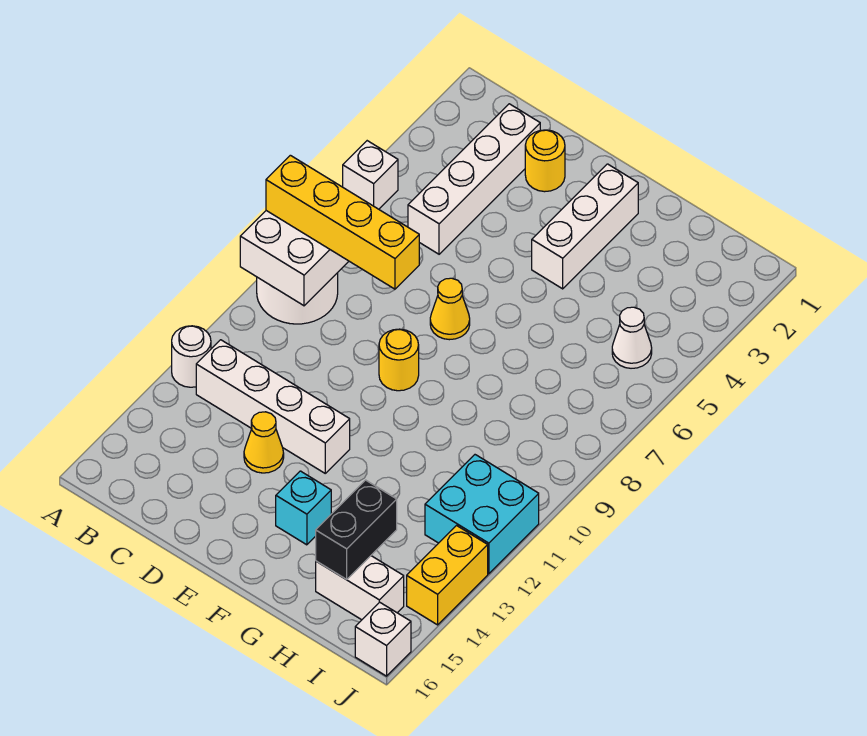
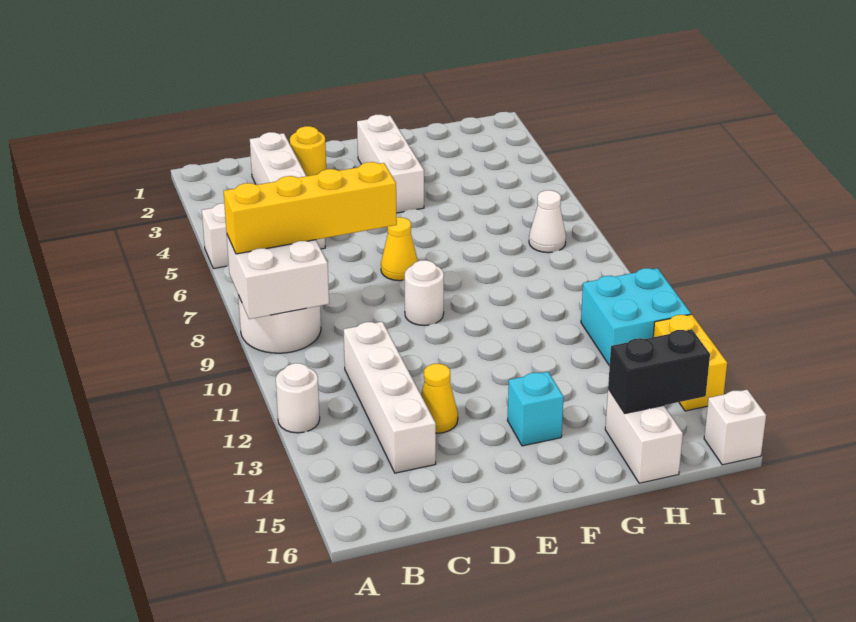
white brick B12:E12 level 1 -> white brick C11:C14 level 1
yellow round brick E9 level 1 -> white round brick E9 level 1
black brick H14:H15 level 2 -> black brick H15:I15 level 2
white brick H15:I15 level 1 -> white brick H15:H16 level 1
white cone I5 level 1 -> white cone I7 level 1

